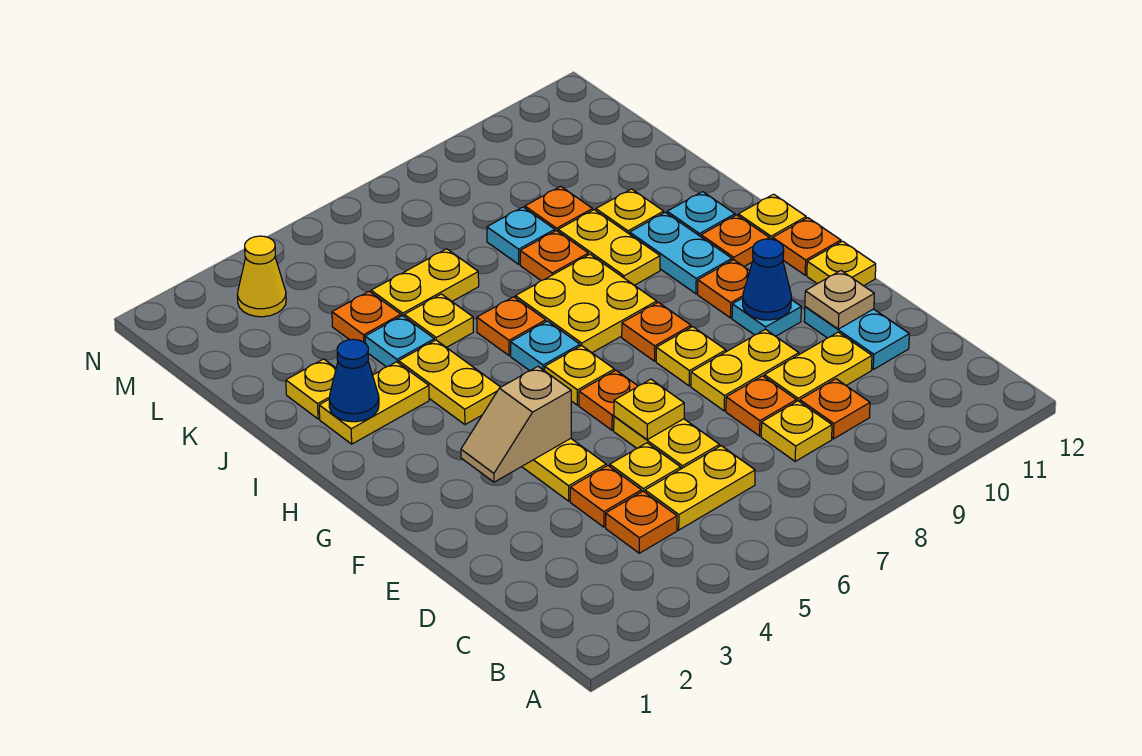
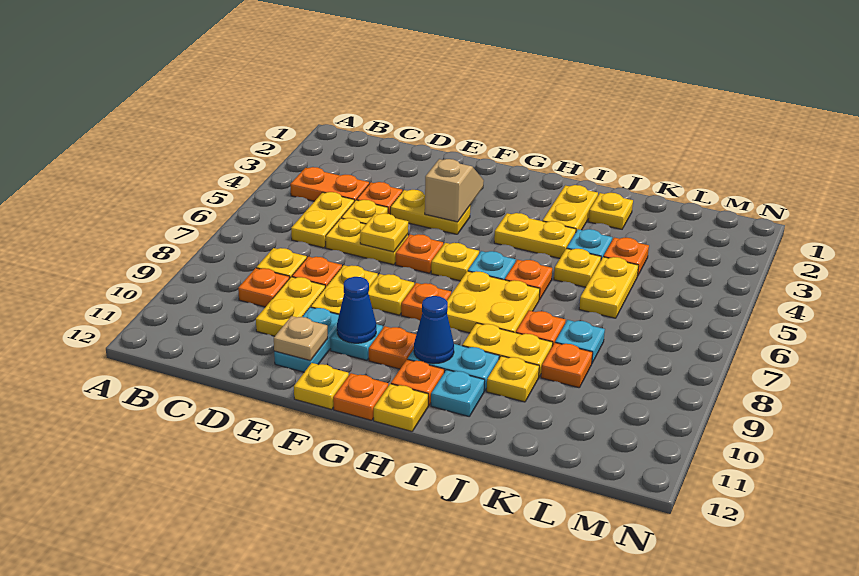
orange plate C4 level 1 -> orange plate B4:C4 level 1
cyan plate D11:E11 level 1 -> cyan plate E10:E11 level 1
blue cone I2 level 2 -> blue cone H10 level 2
yellow cone M3 level 1 -> none

